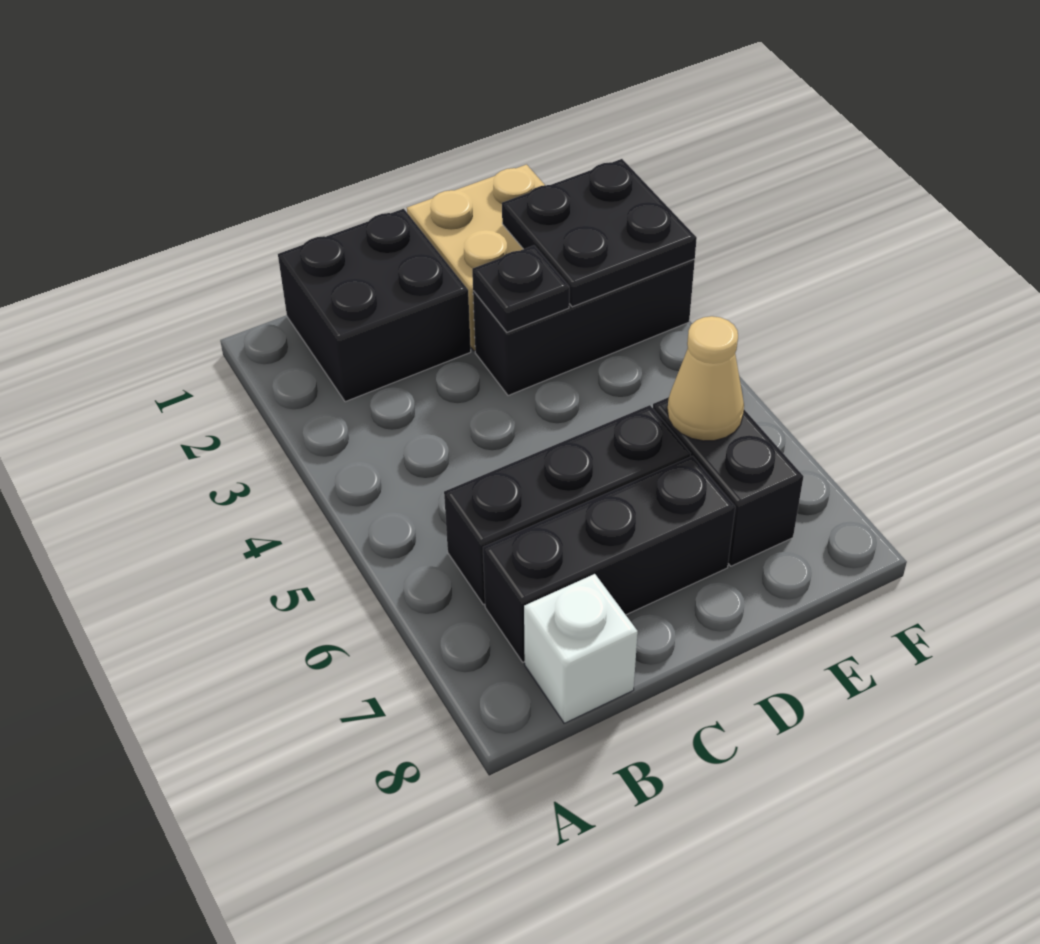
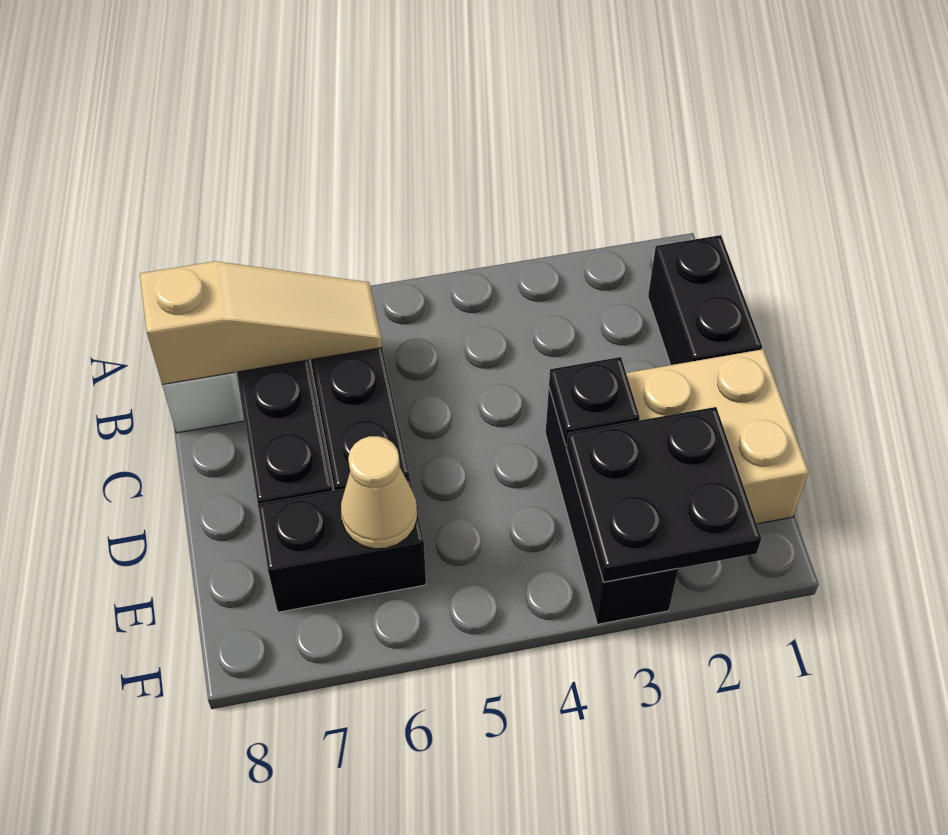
black brick B1:C2 level 1 -> black brick B1:C1 level 1
none -> tan slope B6:B8 level 2 top 8

